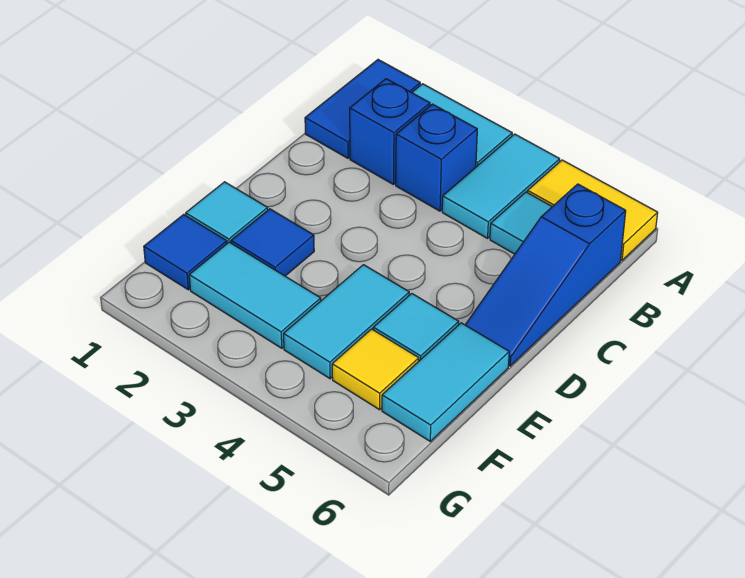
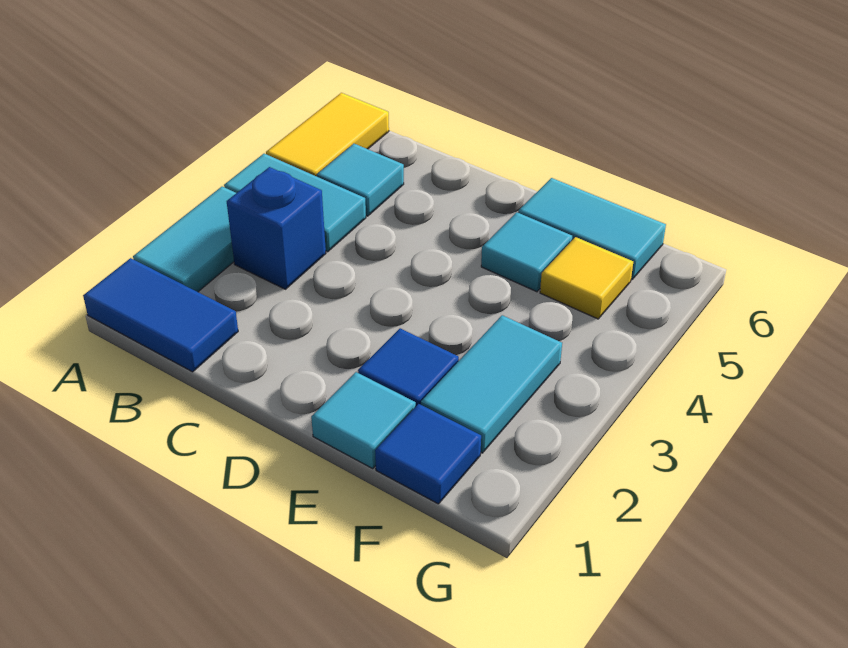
blue brick B2 level 1 -> none
blue slope B6:D6 level 1 top B -> none
cyan tile E4:F4 level 1 -> none

